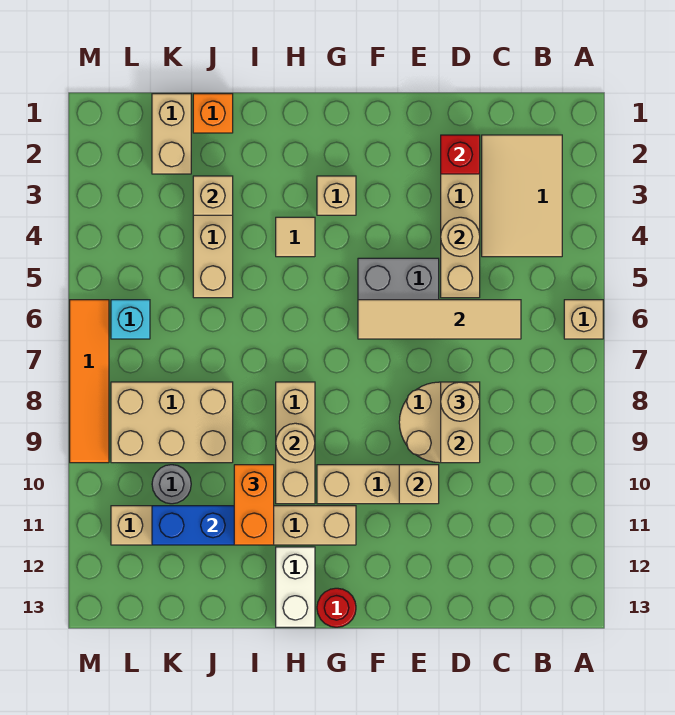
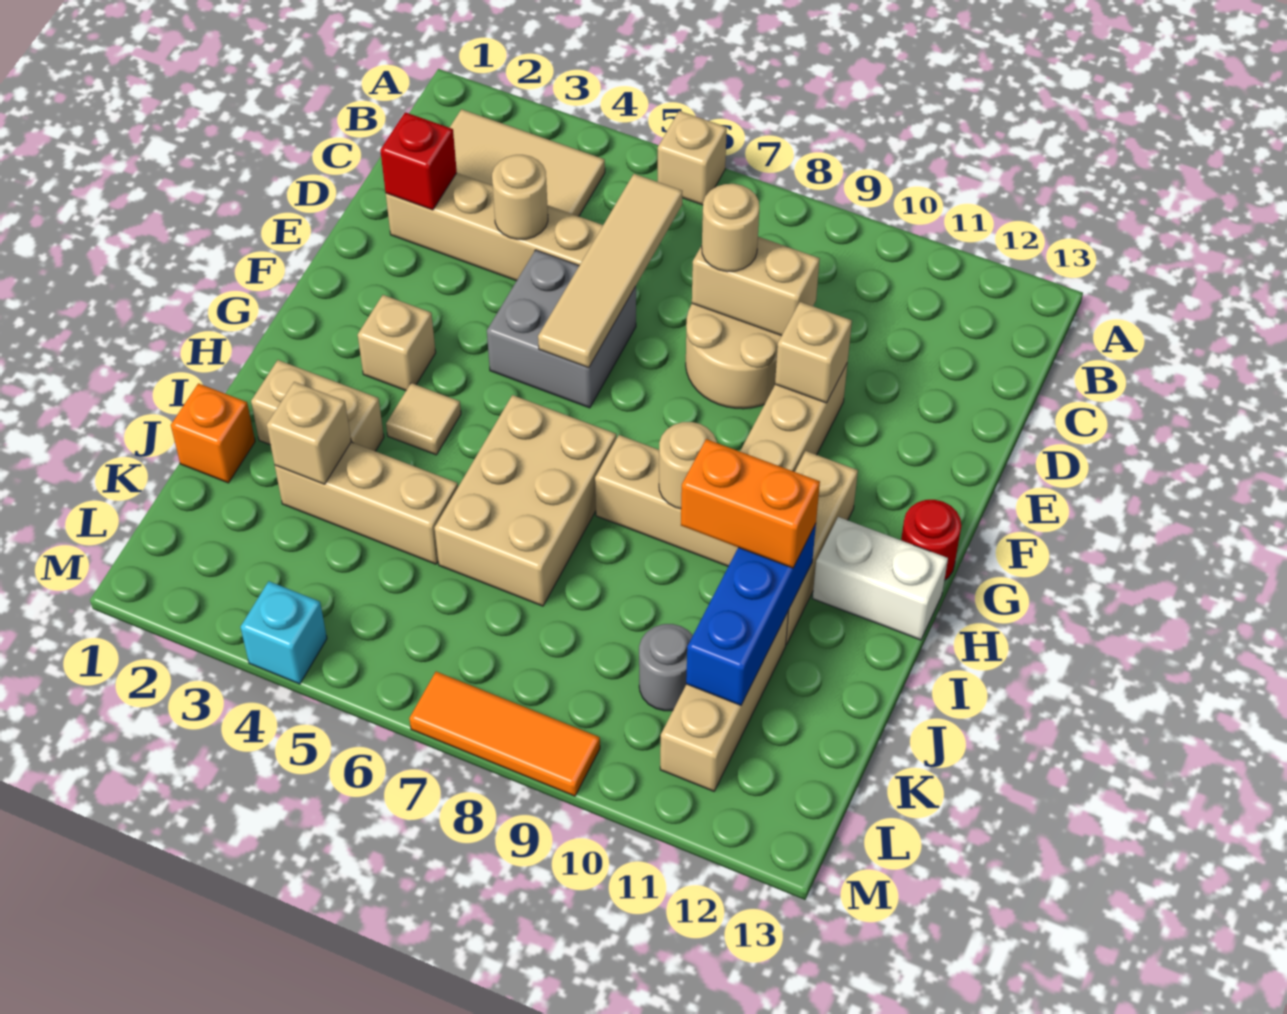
tan brick J8:L9 level 1 -> tan brick H6:J7 level 1
tan brick K1:K2 level 1 -> tan brick I2:I3 level 1
cyan brick L6 level 1 -> cyan brick M4 level 1
orange tile M6:M9 level 1 -> orange tile M7:M9 level 1

